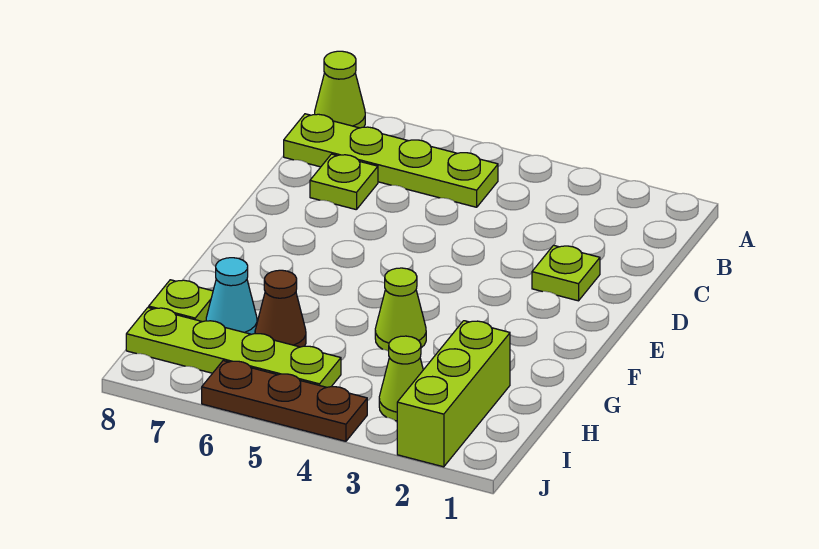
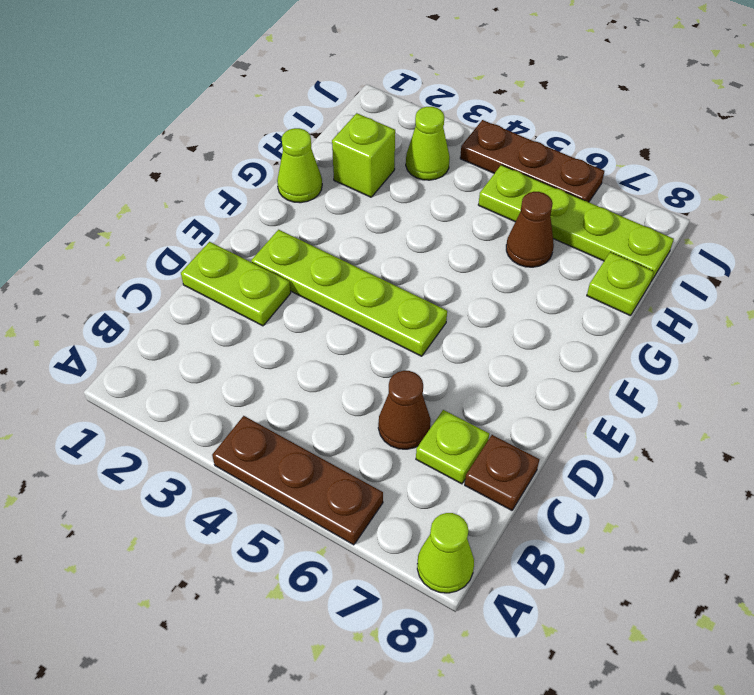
none -> brown plate A4:A6 level 1
lime plate B5:B8 level 1 -> lime plate E2:E5 level 1
none -> brown cone C6 level 1
none -> brown plate C8 level 1
lime plate D2 level 1 -> lime plate D1:D2 level 1
lime cone G4 level 1 -> lime cone G1 level 1
lime brick H2:J2 level 1 -> lime brick H2 level 1
cyan cone H7 level 1 -> none

